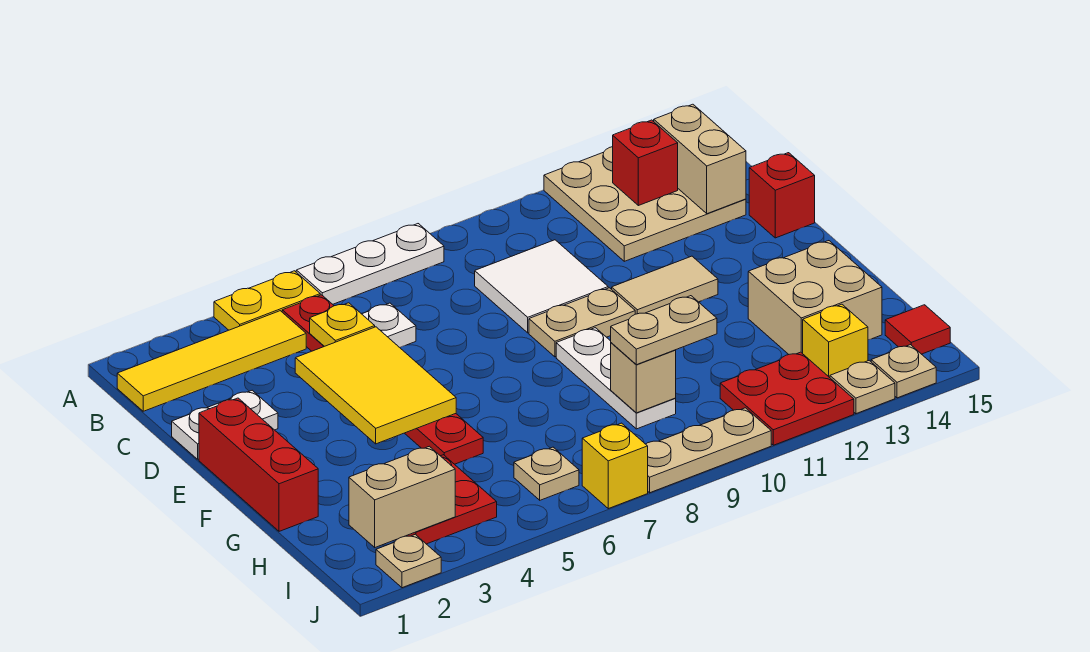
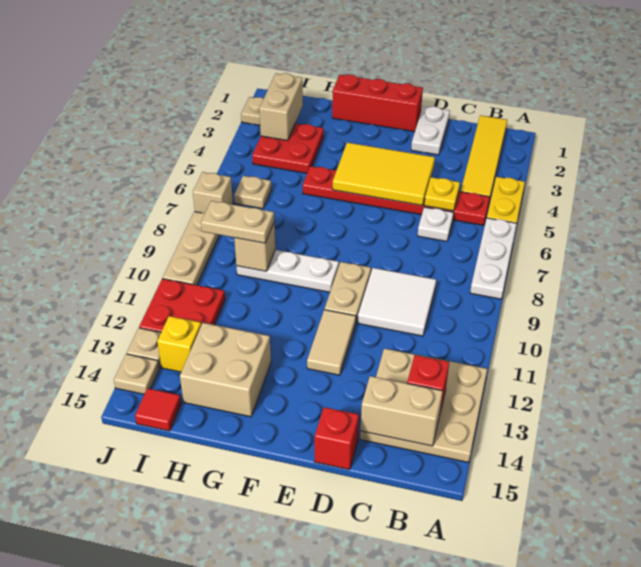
tan plate H9:H10 level 3 -> tan plate H9:I9 level 3
yellow brick J7 level 1 -> tan brick J7 level 1

